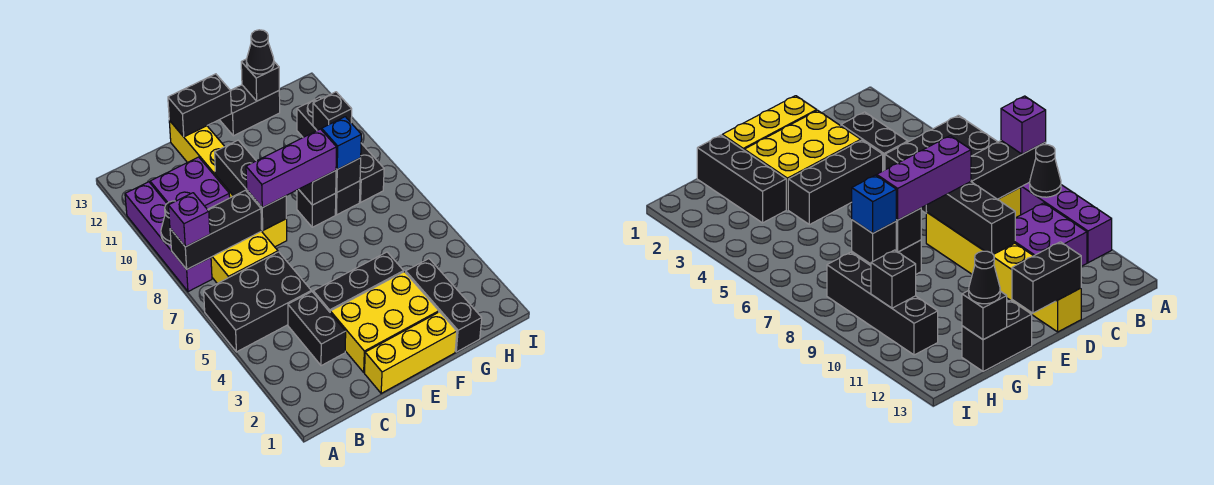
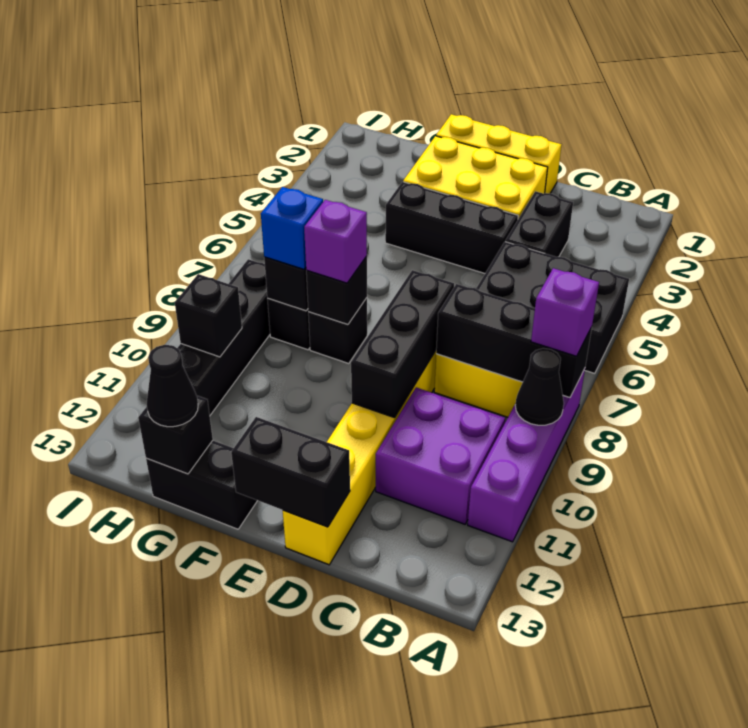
purple brick D8:F8 level 3 -> purple brick F8 level 3
black brick G1:G3 level 1 -> none

